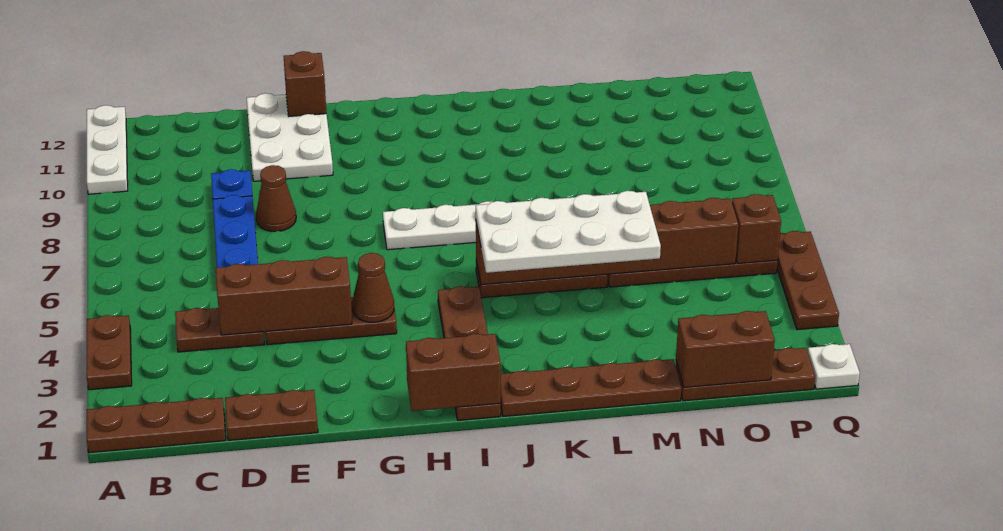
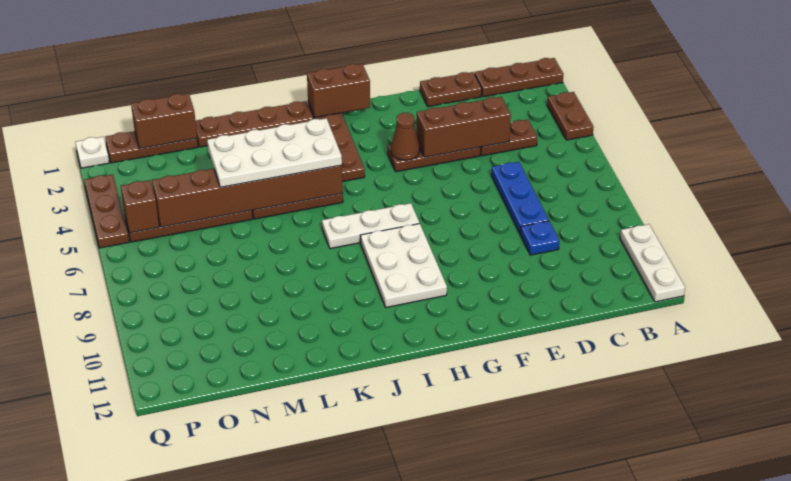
brown cone E8 level 1 -> none
white plate E10:F12 level 1 -> white plate H8:I10 level 1
brown brick F12 level 2 -> none

